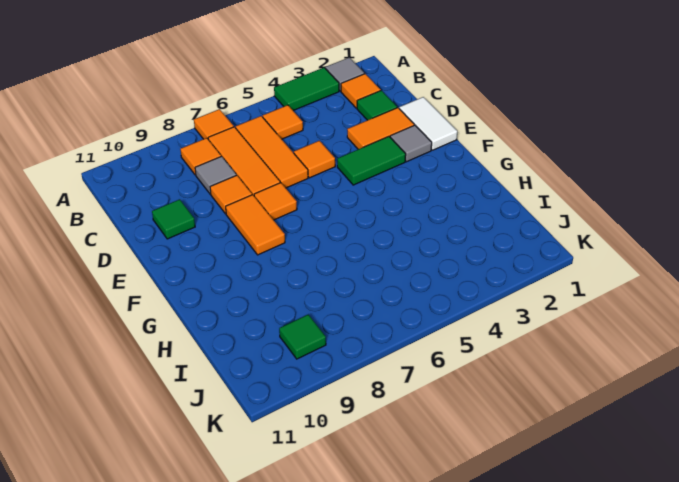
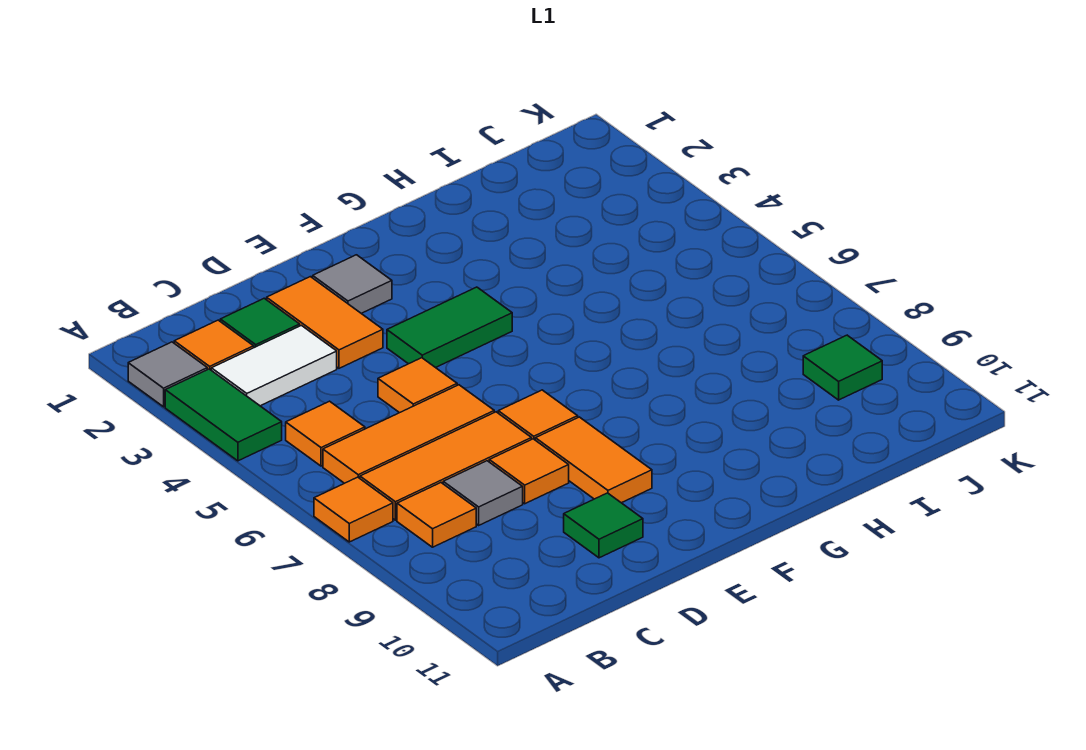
white tile D1:E1 level 1 -> white tile B3:C3 level 1
green tile E3:E4 level 1 -> green tile E4:F4 level 1
orange tile E8:F8 level 1 -> orange tile E8:E9 level 1

